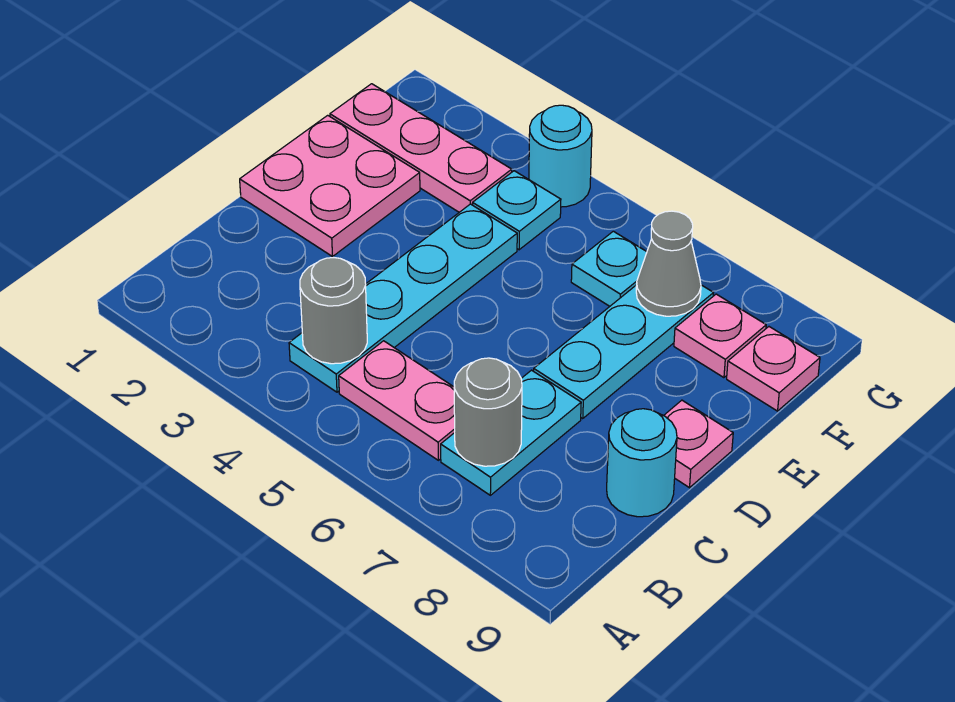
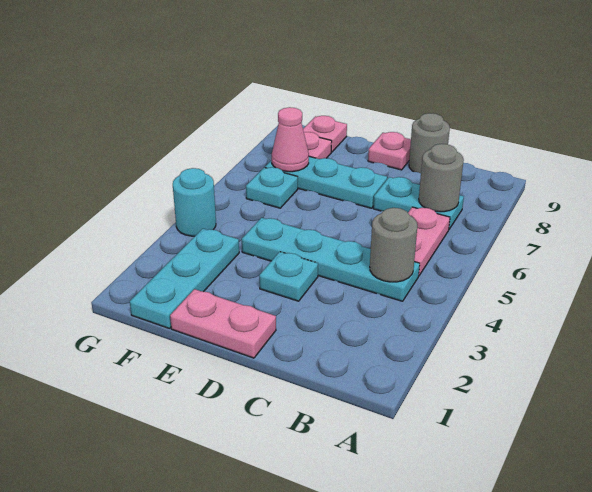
cyan round brick C9 level 1 -> grey round brick C9 level 1
pink plate D1:E2 level 1 -> pink plate D1:E1 level 1
pink plate F1:F3 level 1 -> cyan plate F1:F3 level 1
cyan plate F4 level 1 -> cyan plate D3 level 1
grey cone F7 level 2 -> pink cone F7 level 2

